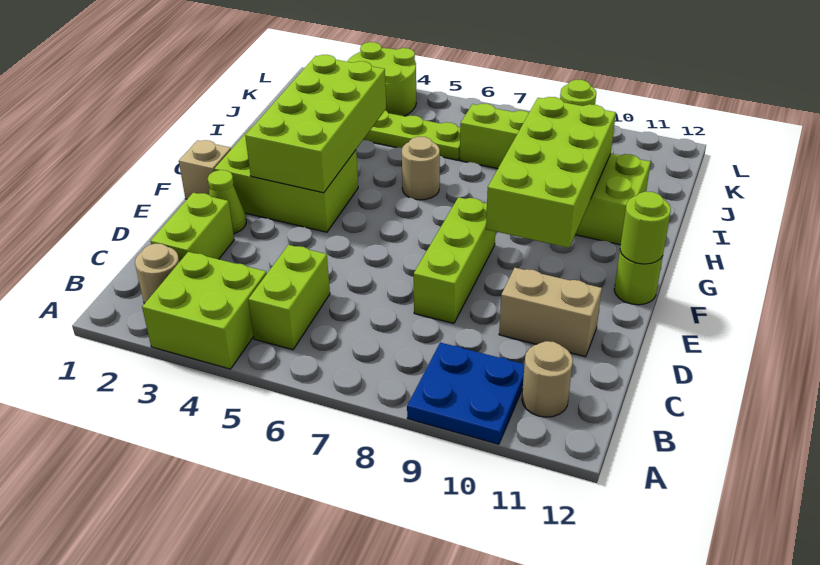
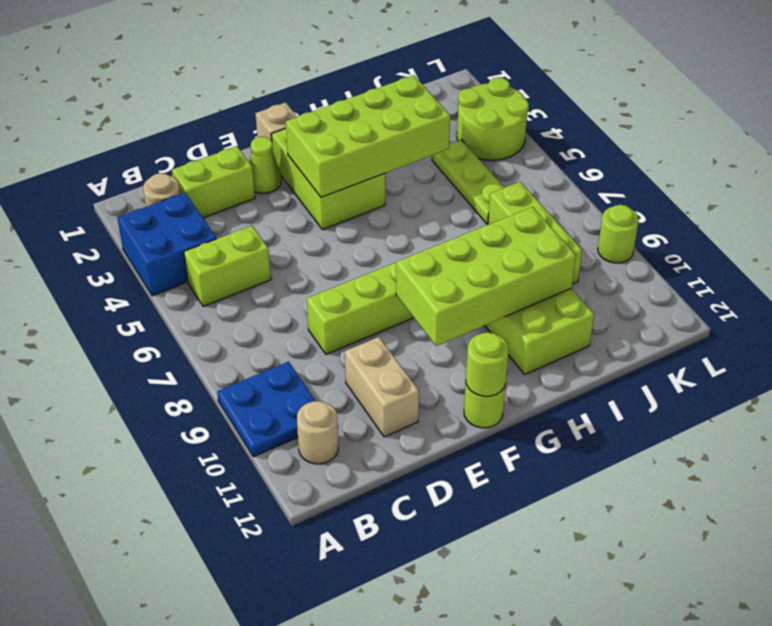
lime brick A3:B4 level 1 -> blue brick A3:B4 level 1
tan round brick H6 level 1 -> none

